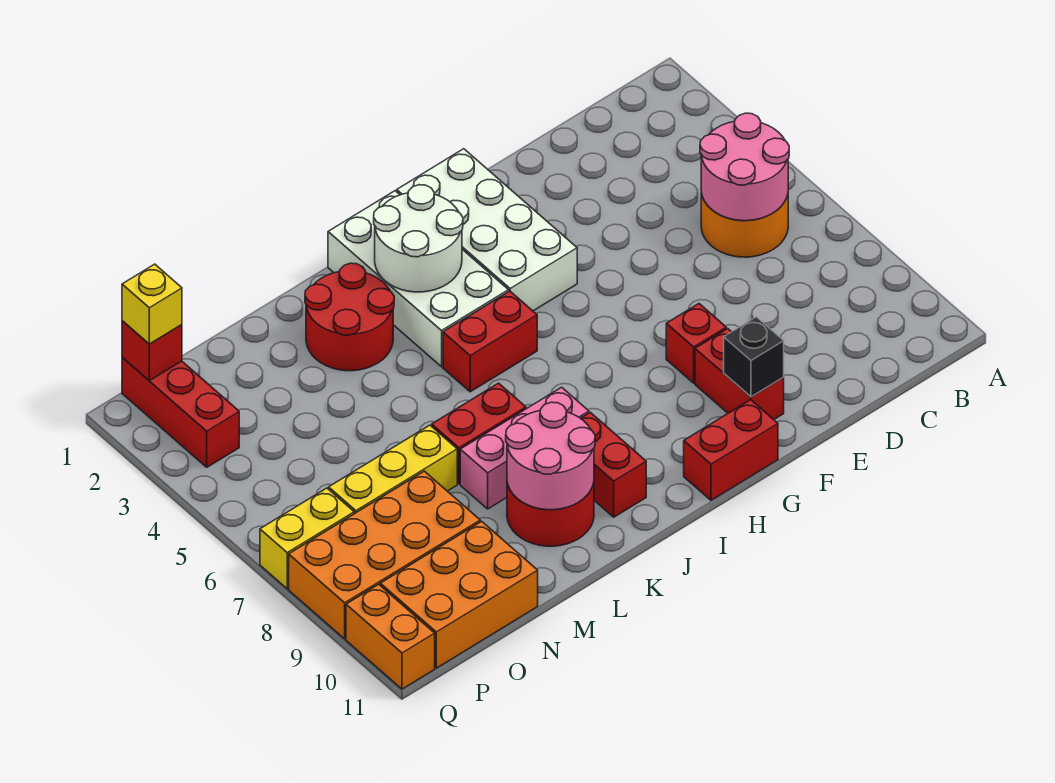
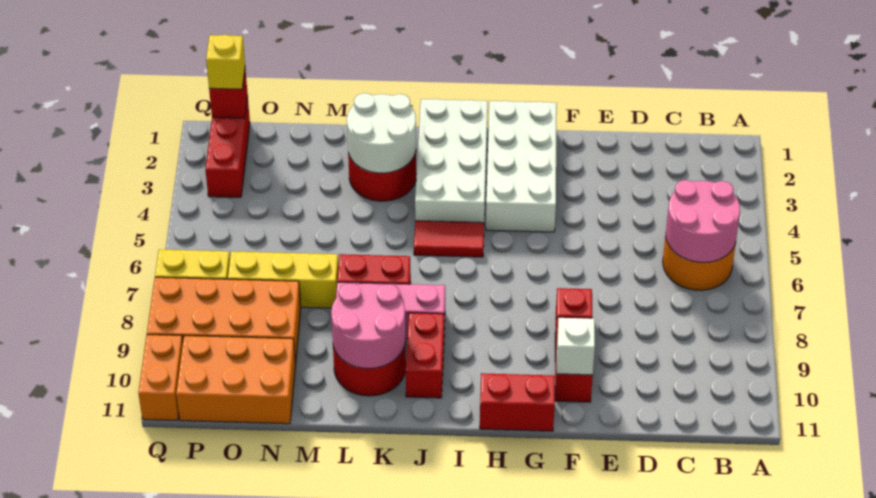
black brick F10 level 2 -> white brick F10 level 2
white round brick I2:J3 level 2 -> white round brick K2:L3 level 2
red brick I5:J5 level 1 -> red tile I5:J5 level 1

